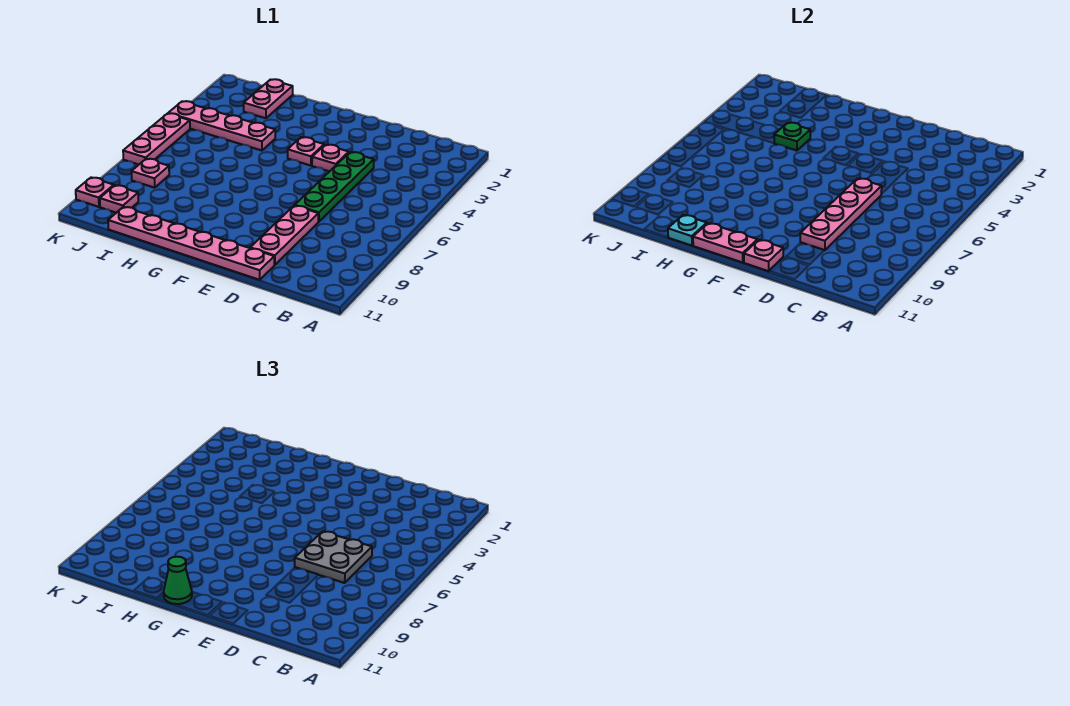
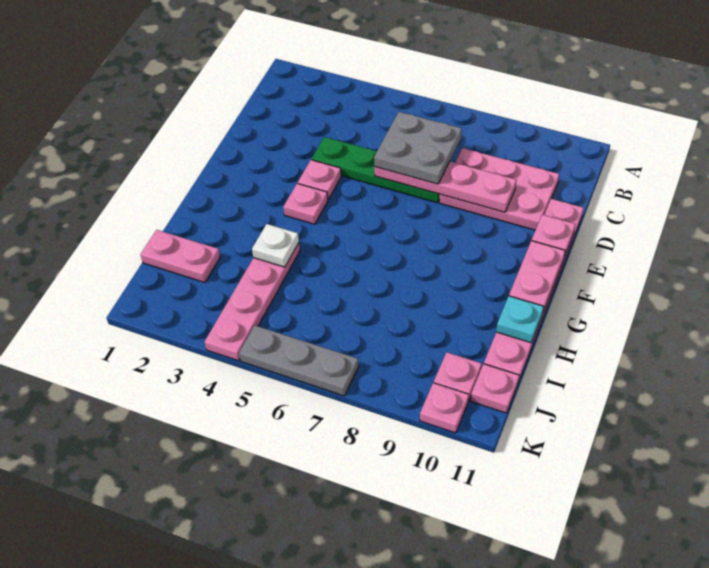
pink plate D8:D10 level 1 -> pink plate C8:D10 level 1
green cone G11 level 3 -> none
green plate H4 level 2 -> white plate H4 level 2
pink plate J8 level 1 -> pink plate J11 level 1
pink plate K5:K7 level 1 -> grey plate K5:K7 level 1

